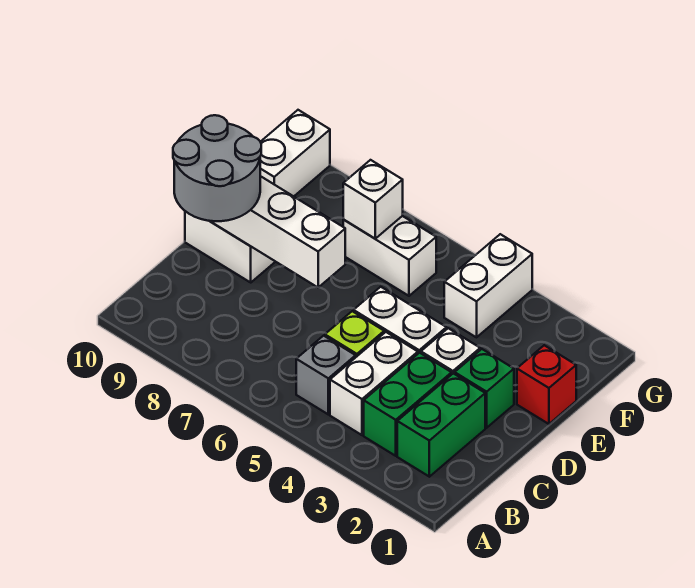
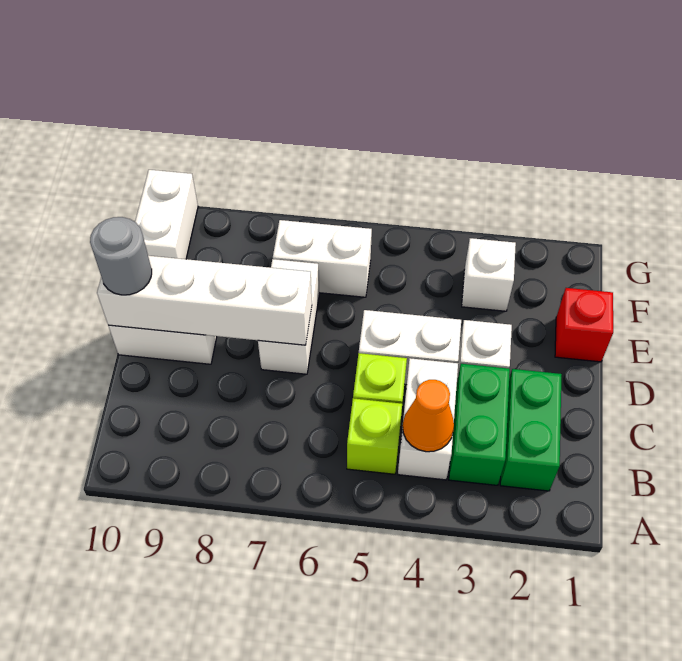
none -> orange cone B4 level 2
grey brick B5 level 1 -> lime brick B5 level 1
grey round brick C9:D10 level 3 -> grey round brick D10 level 3
green brick D2 level 1 -> none
white brick F4:G4 level 1 -> white brick D7:E7 level 1
white brick F7 level 2 -> white brick F3 level 1

